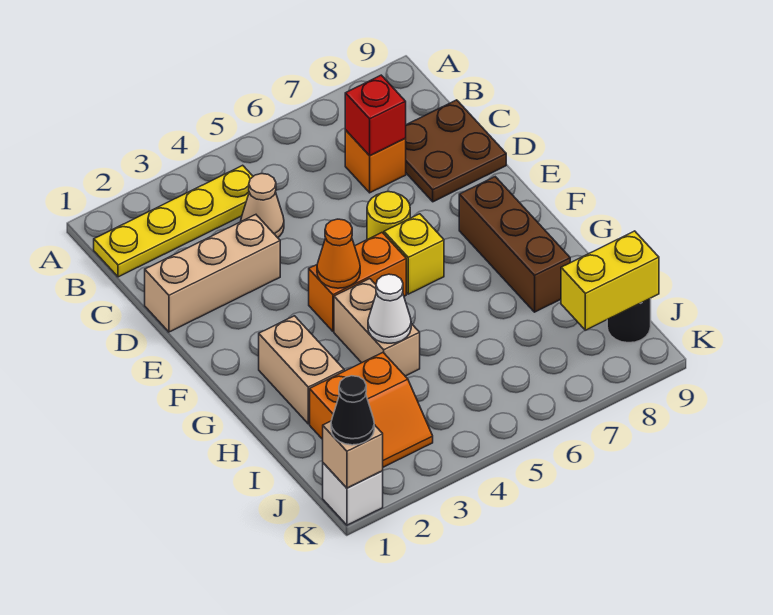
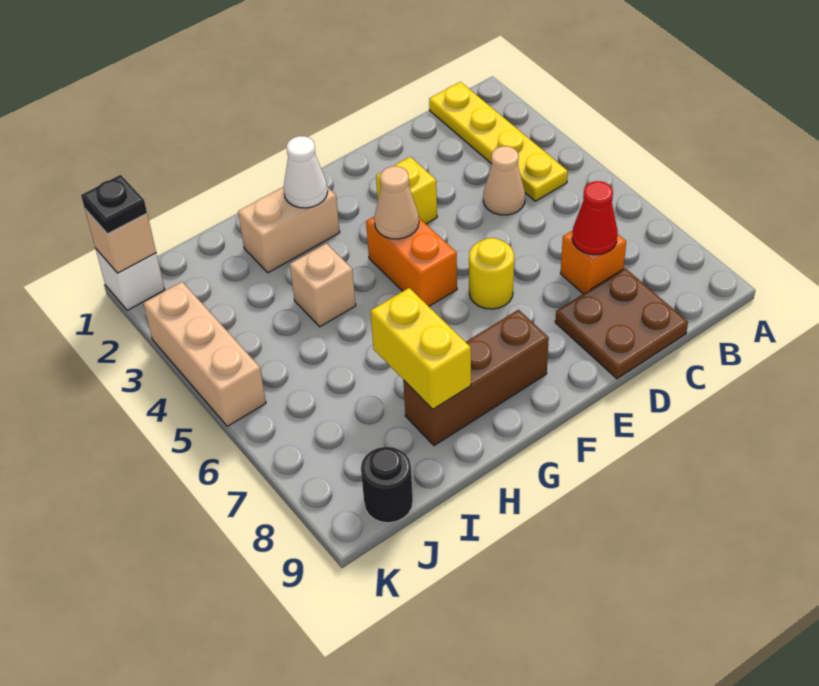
red brick C7 level 2 -> red cone C7 level 2
tan brick D1:D3 level 1 -> tan brick K3:K5 level 1
orange cone F4 level 2 -> tan cone F4 level 2
yellow brick F6 level 1 -> yellow brick E3 level 1
tan brick G4:H4 level 1 -> tan brick H4 level 1
white cone H4 level 2 -> white cone G2 level 2
orange slope I2:J3 level 1 top I -> none
yellow brick J8:J9 level 2 -> yellow brick H7:H8 level 2
black cone K1 level 3 -> black plate K1 level 3

